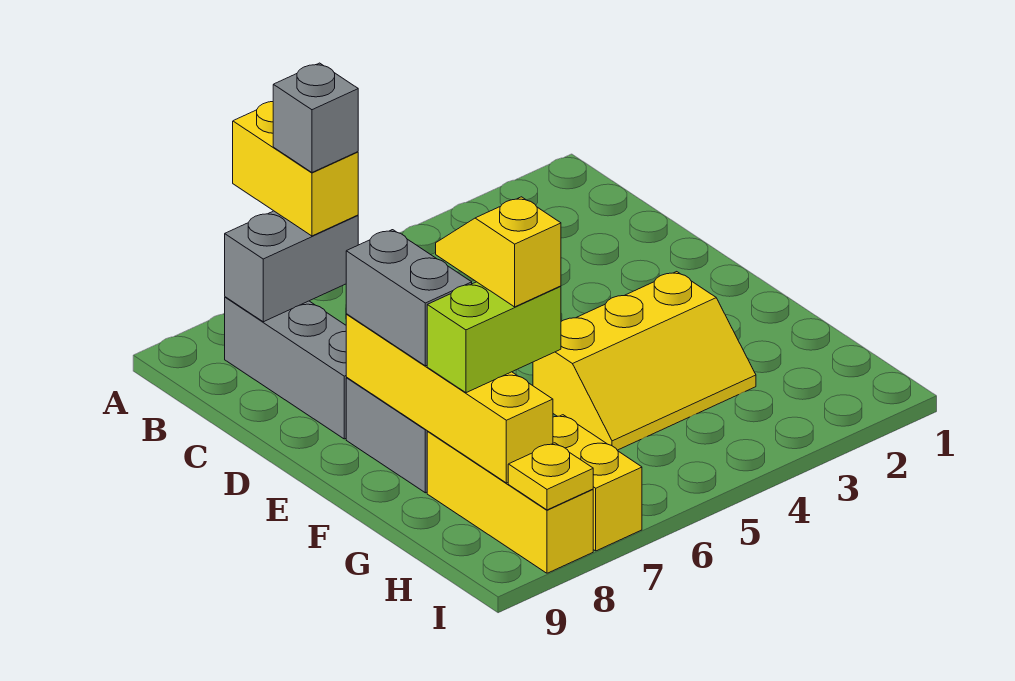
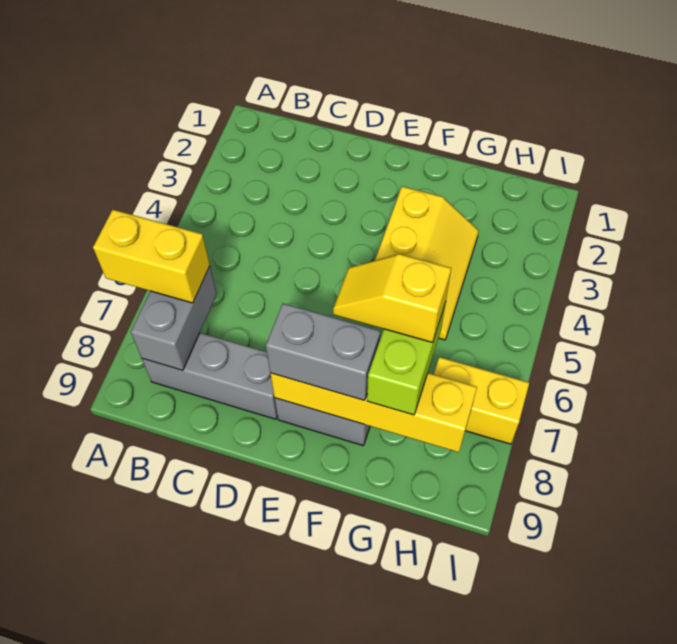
grey brick B7 level 4 -> none
yellow brick G8:I8 level 1 -> none
yellow plate I8 level 2 -> none

